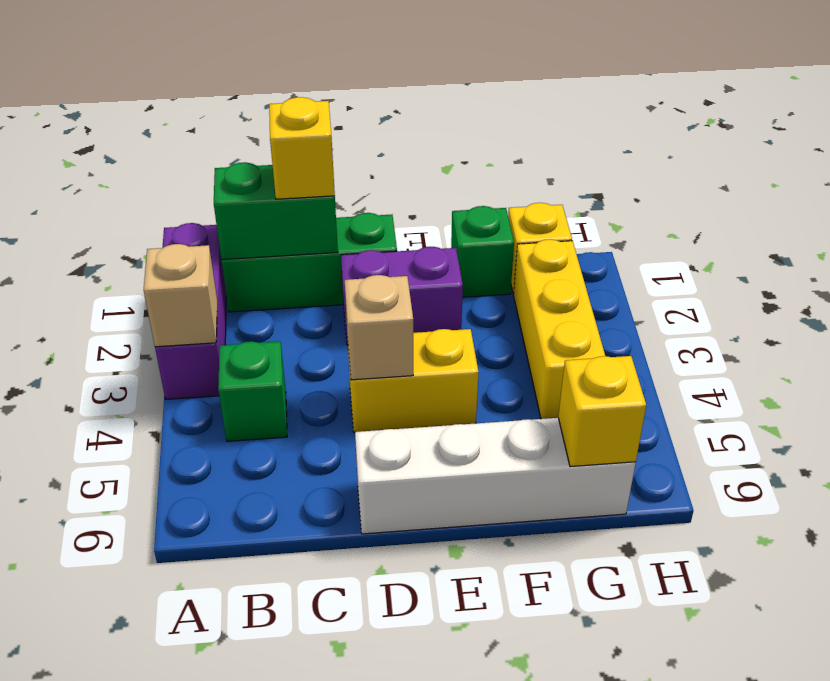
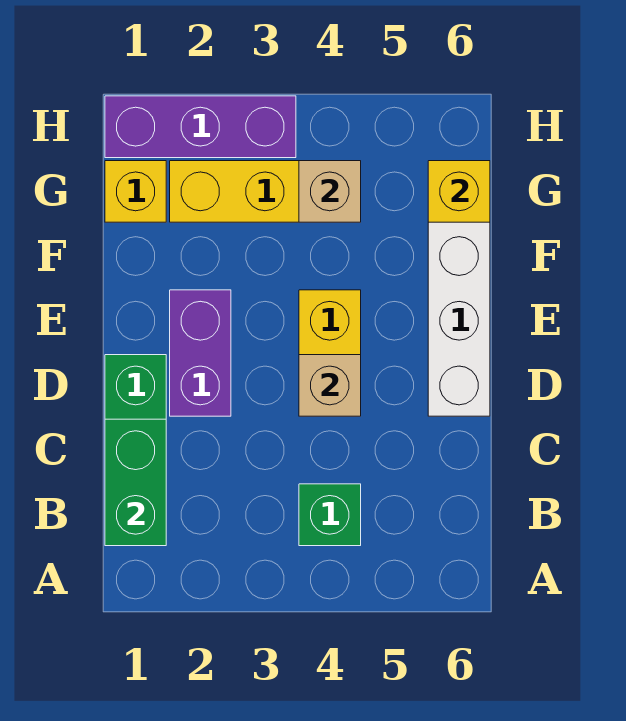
purple brick A1:A3 level 1 -> purple brick H1:H3 level 1
tan brick A3 level 2 -> tan brick G4 level 2
yellow brick C1 level 3 -> none
green brick F1 level 1 -> none

